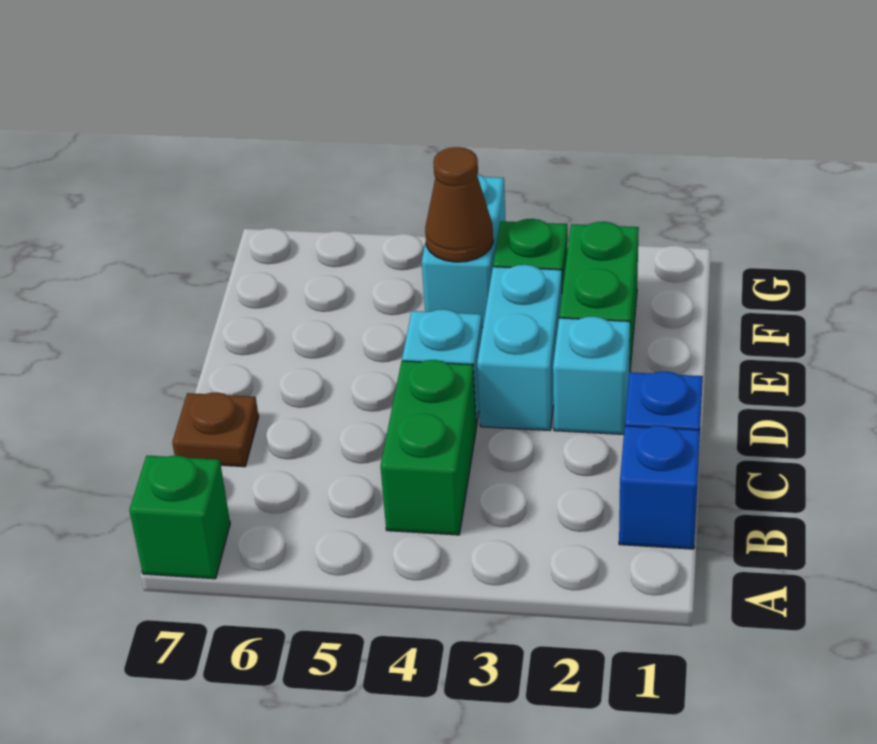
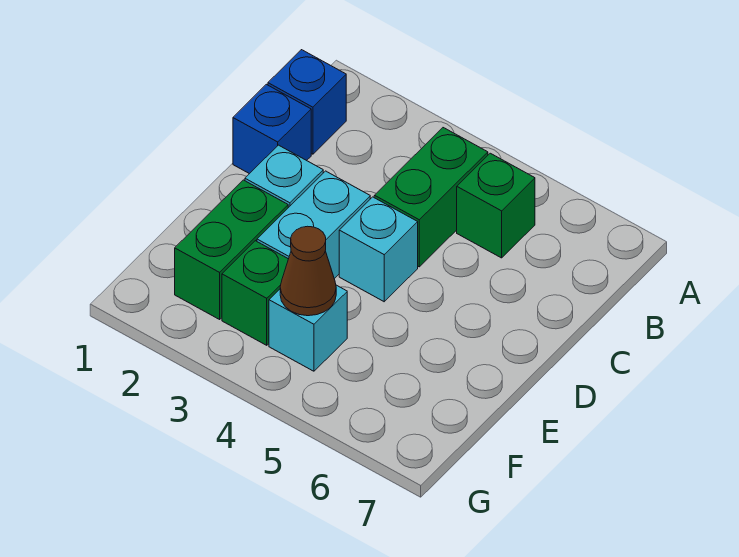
green brick A7 level 1 -> green brick B5 level 1
brown plate C7 level 1 -> none
cyan brick F4:G4 level 1 -> cyan brick F4 level 1

